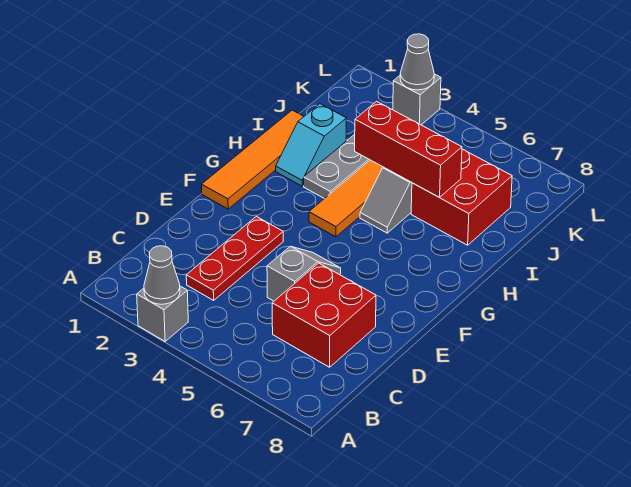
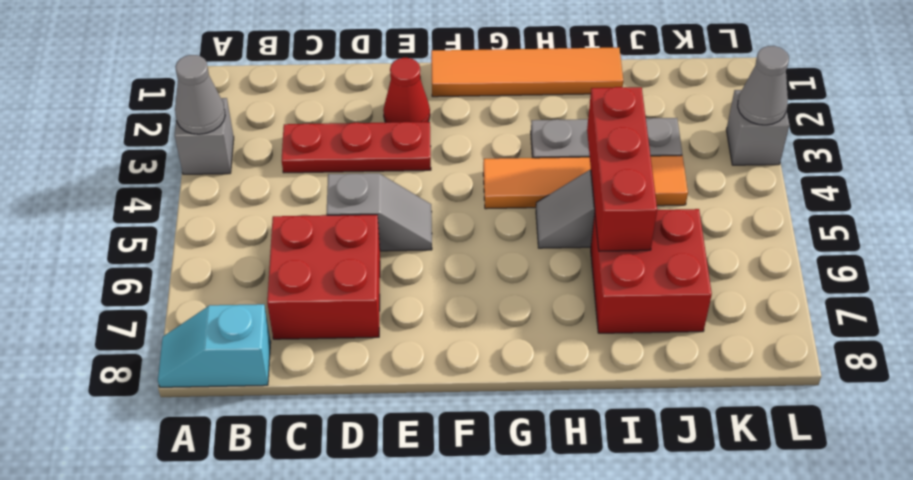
none -> red cone E2 level 1
cyan slope H2:I2 level 1 top I -> cyan slope A8:B8 level 1 top B

